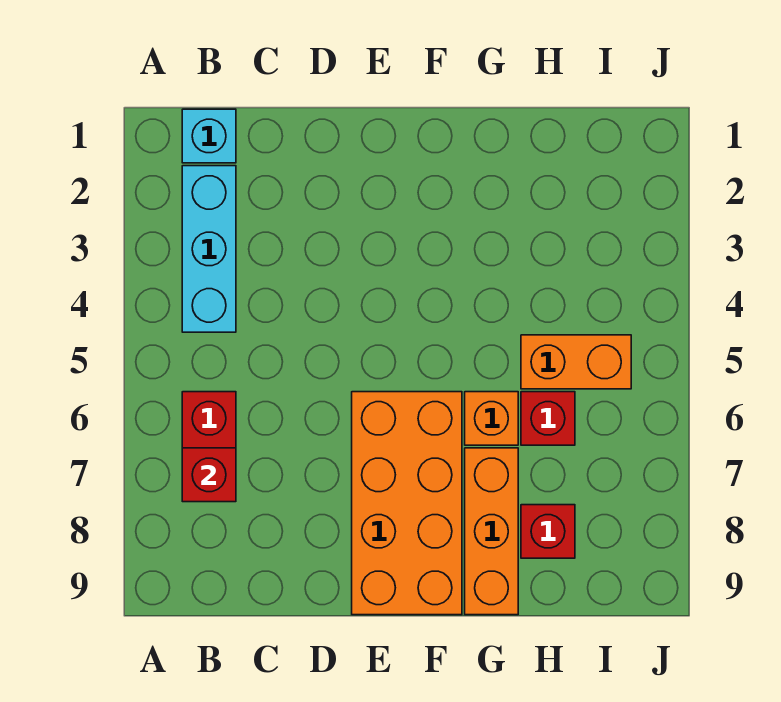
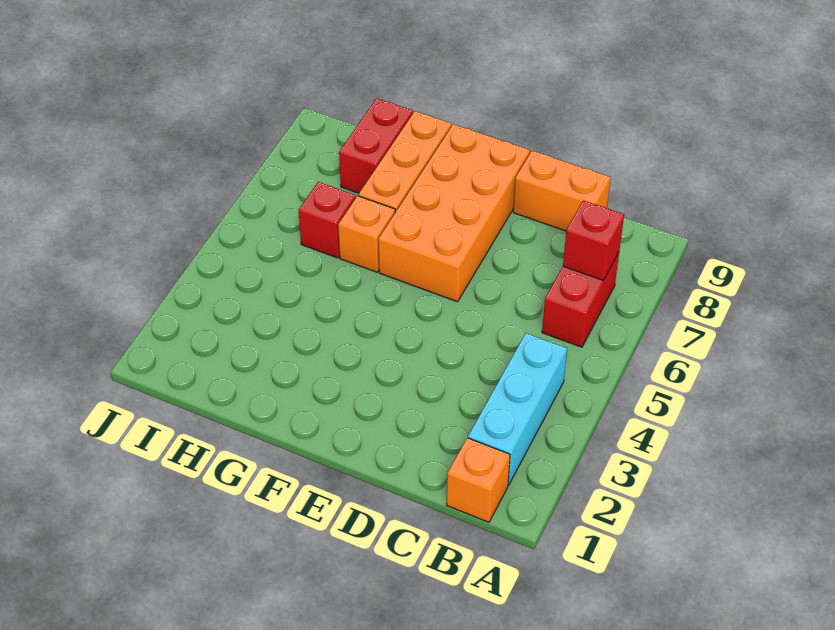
cyan brick B1 level 1 -> orange brick B1 level 1
orange brick H5:I5 level 1 -> orange brick C9:D9 level 1
red brick H8 level 1 -> red brick H8:H9 level 1

